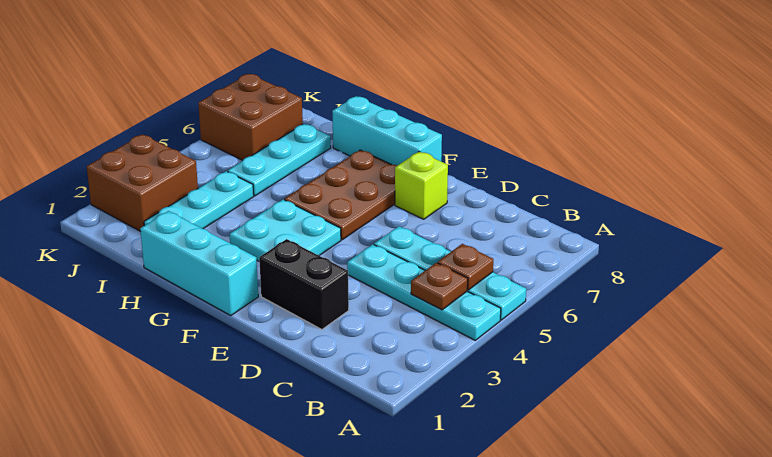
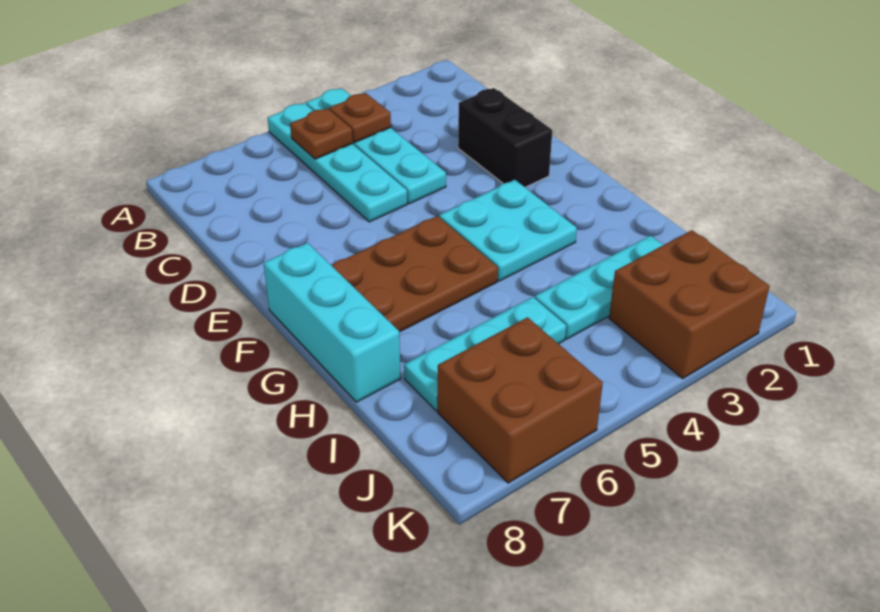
lime brick E7 level 1 -> none
cyan brick F1:H1 level 1 -> none

